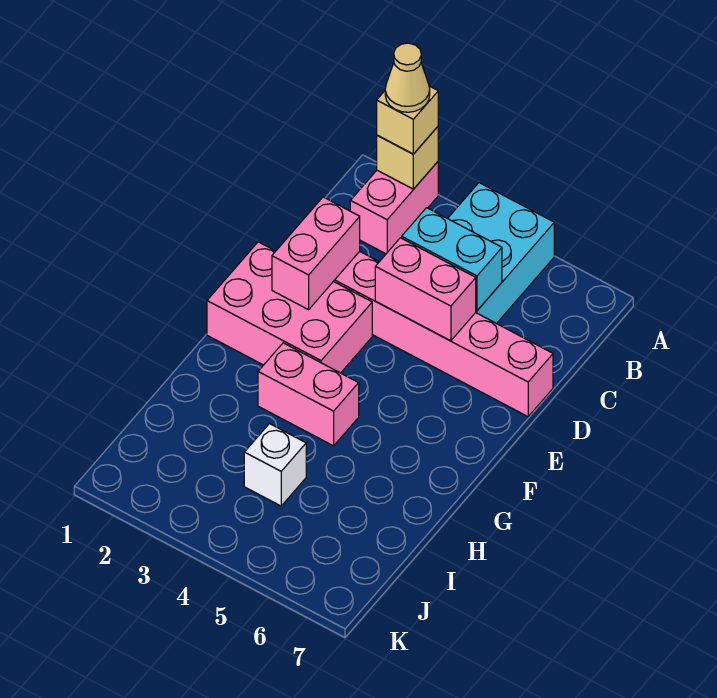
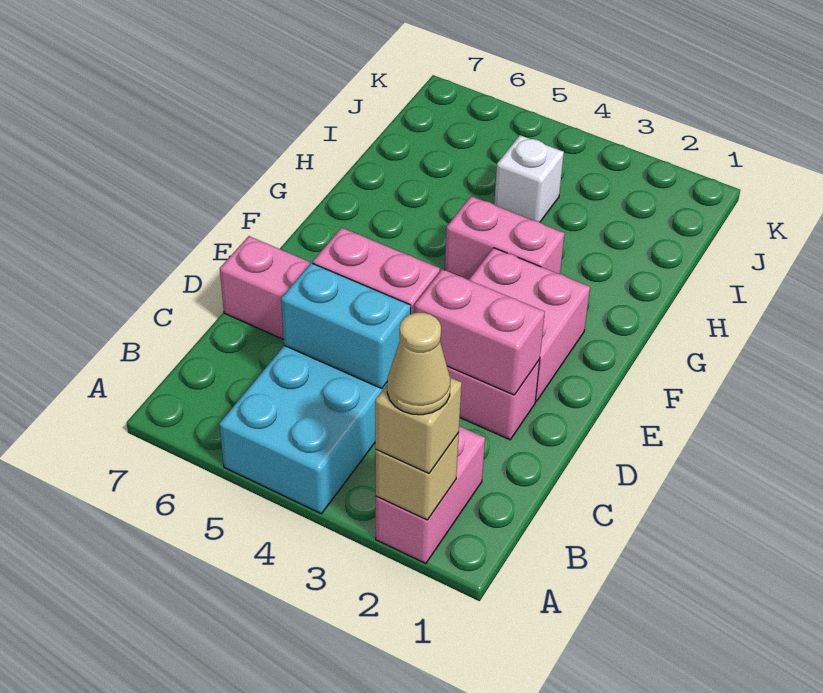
pink brick D2:E2 level 2 -> pink brick D2:D3 level 2
pink brick E1:F3 level 1 -> pink brick E2:F3 level 1

